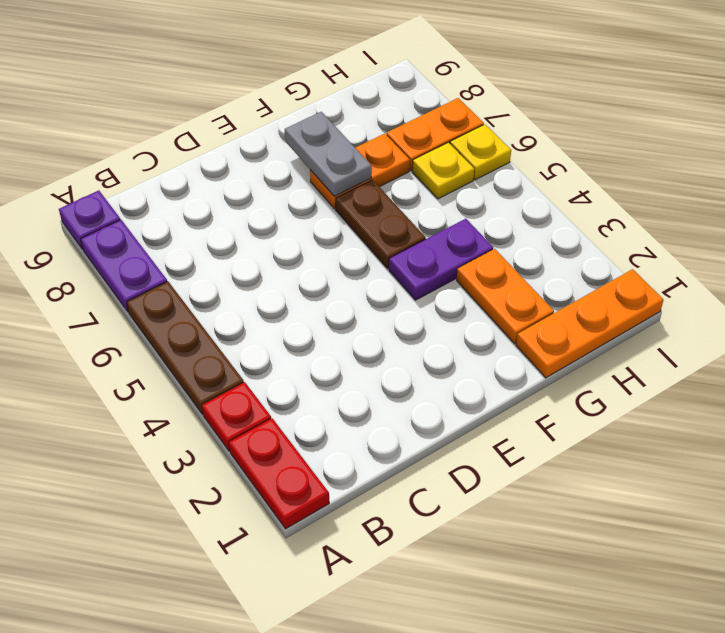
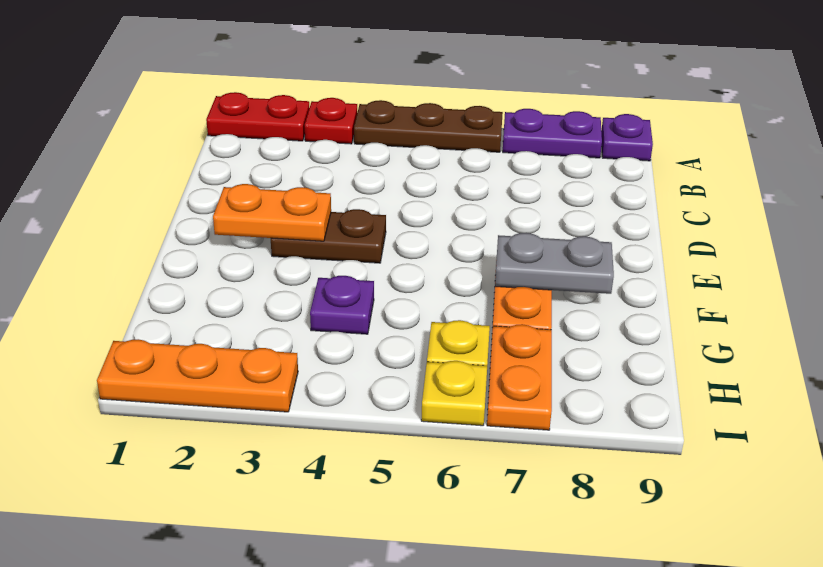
purple plate F4:G4 level 1 -> purple plate G4 level 1
brown plate F5:F6 level 1 -> brown plate E3:E4 level 1
orange plate G1:I1 level 1 -> orange plate I1:I3 level 1
orange plate G2:G3 level 1 -> orange plate E2:E3 level 2

